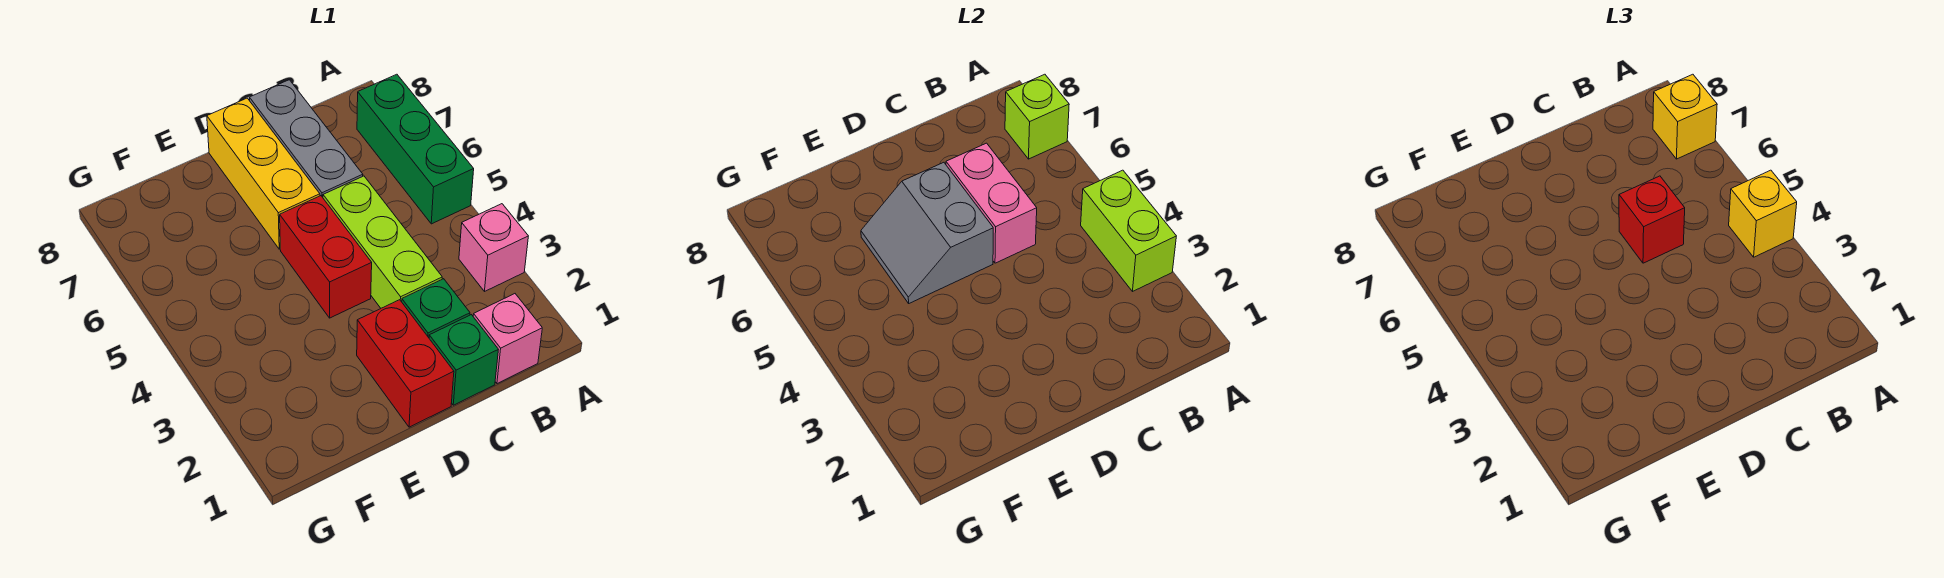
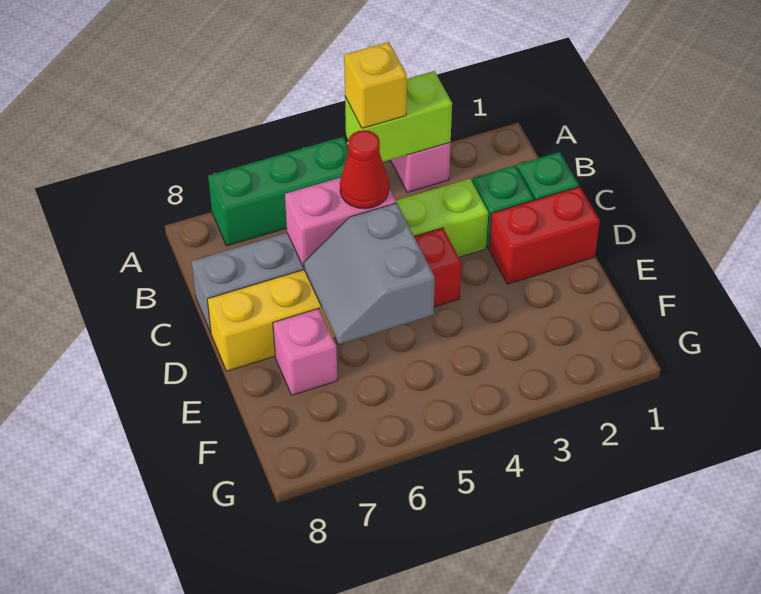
lime brick A7 level 2 -> none
yellow brick A7 level 3 -> none
pink brick B1 level 1 -> pink brick E7 level 1
red brick C5 level 3 -> red cone C5 level 3
grey slope D5:E6 level 2 top D -> grey slope D5:E6 level 2 top 5

